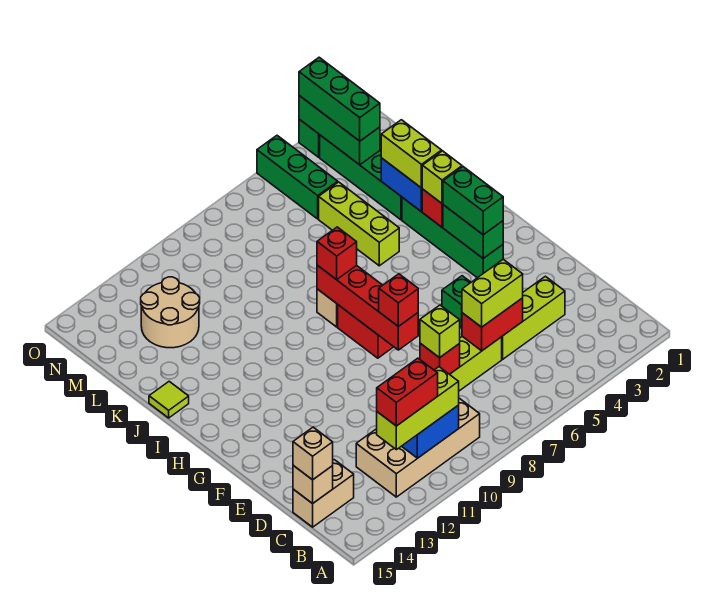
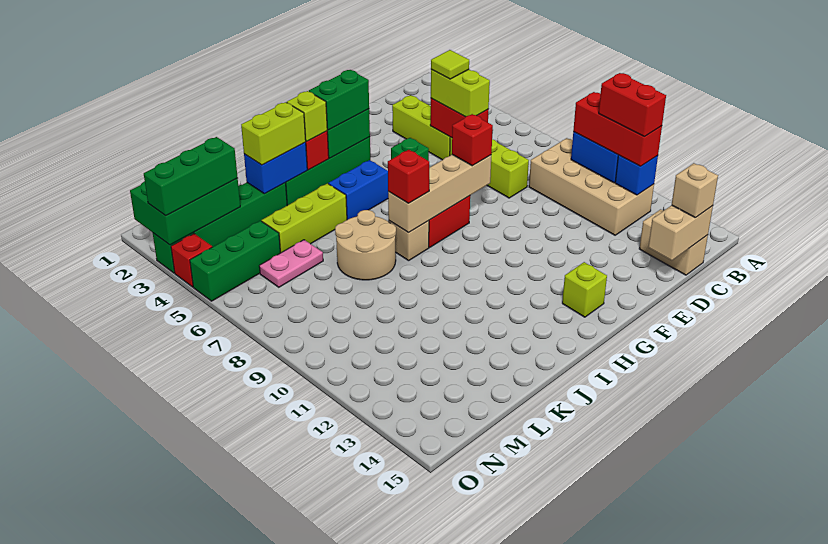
lime brick B10:B12 level 3 -> red brick B10:B12 level 3
none -> blue brick B12 level 2
tan brick C15 level 2 -> tan brick C15:D15 level 2
red brick D8 level 2 -> red brick O4 level 1
lime brick D8 level 3 -> lime brick G14 level 1
red brick F8:I8 level 2 -> tan brick F8:I8 level 2
none -> blue brick H5:I5 level 1
lime tile J15 level 1 -> lime tile D5 level 4
none -> pink plate L6:M6 level 1
tan round brick L12:M13 level 1 -> tan round brick J7:K8 level 1
green brick M3:O3 level 2 -> green brick M2:O3 level 2

